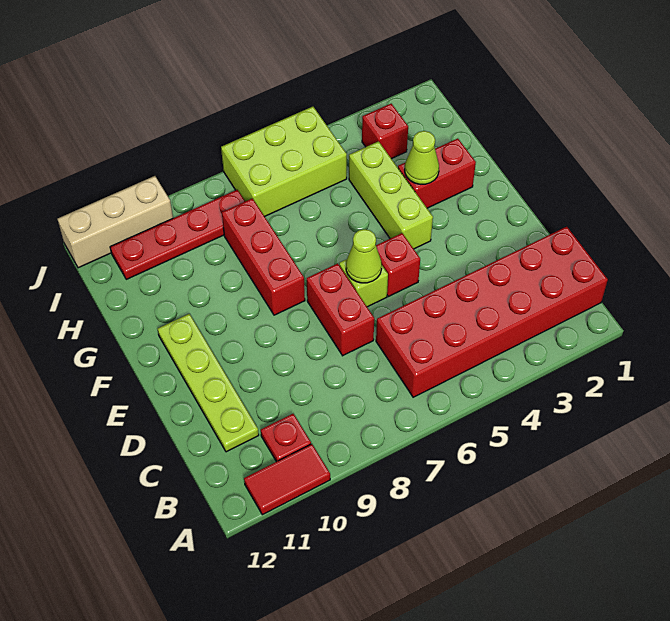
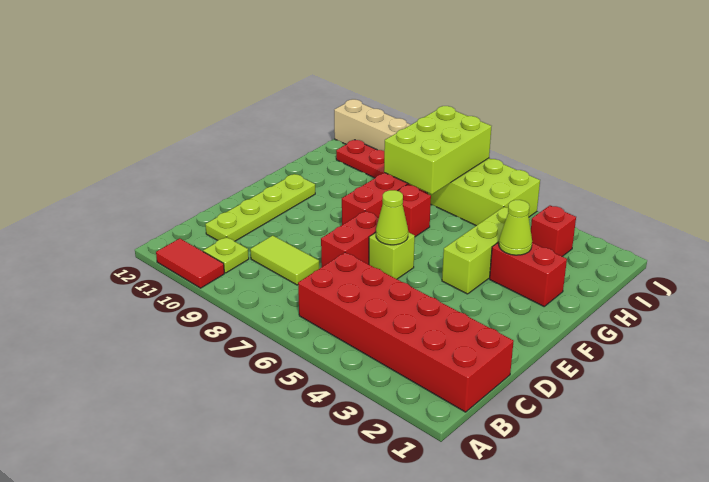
red plate B10 level 1 -> lime plate B10 level 1
none -> lime tile C8:C9 level 1
red brick E5 level 1 -> red brick G7 level 1
none -> lime brick H7:J8 level 2

